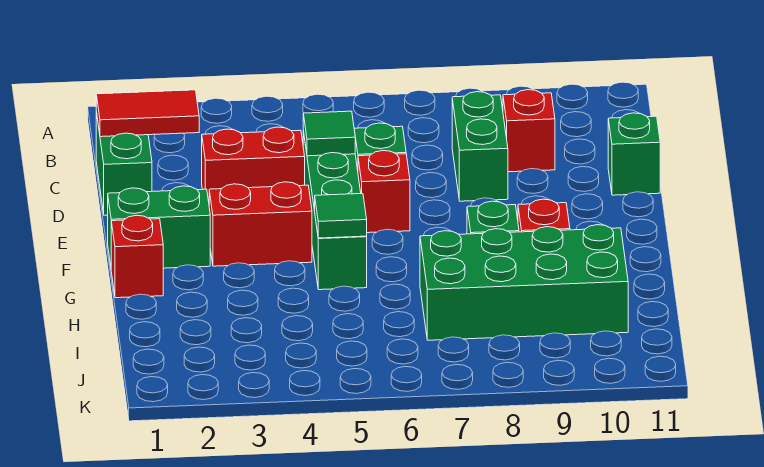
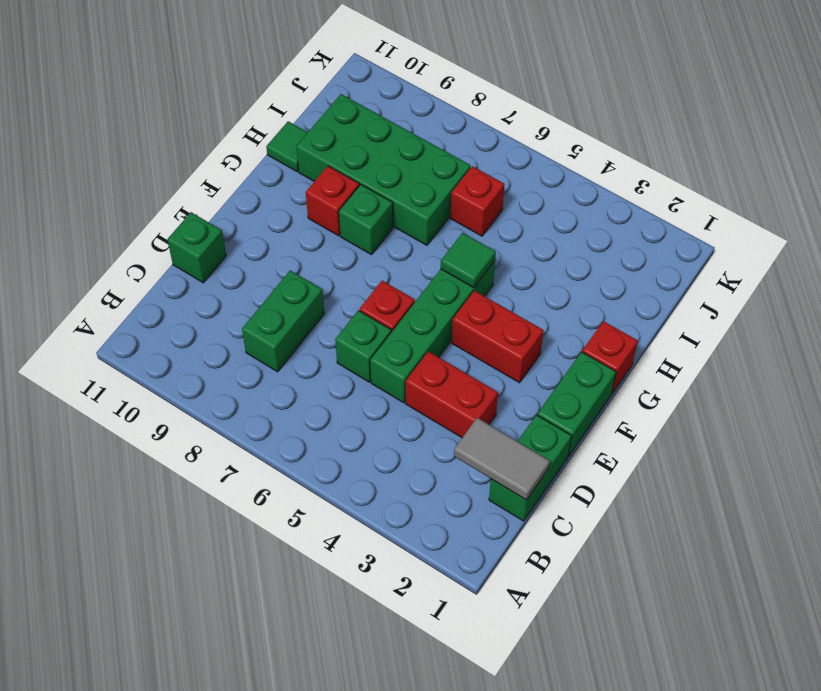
red tile C1:C2 level 2 -> grey tile C1:C2 level 2
red brick C9 level 1 -> red brick I6 level 1
green tile D5 level 2 -> green tile H11 level 1
green brick F1:F2 level 1 -> green brick E1:F1 level 1

